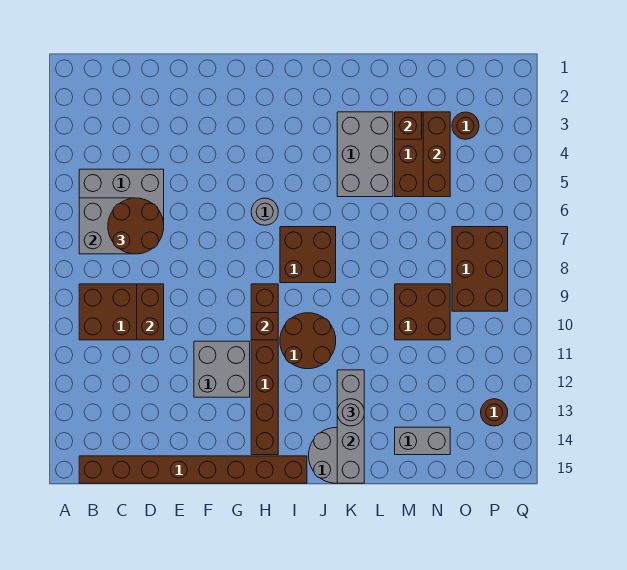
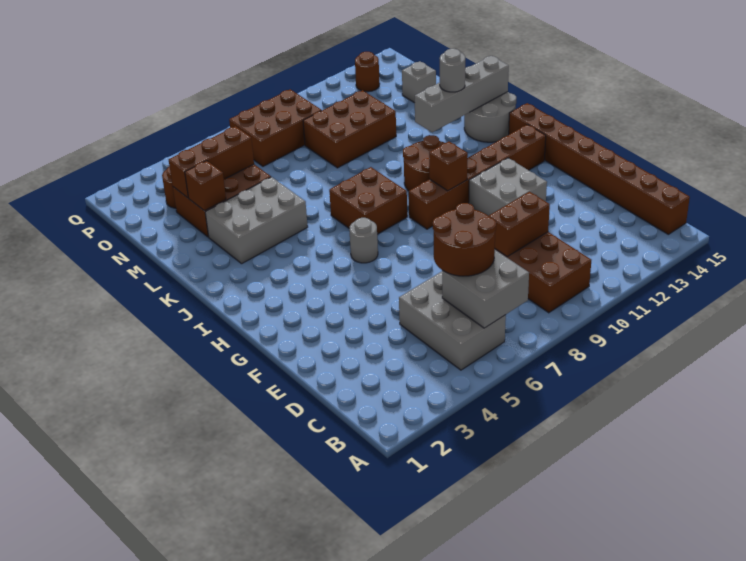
brown brick M9:N10 level 1 -> brown brick M9:N11 level 1
grey brick M14:N14 level 1 -> grey brick N14 level 1

